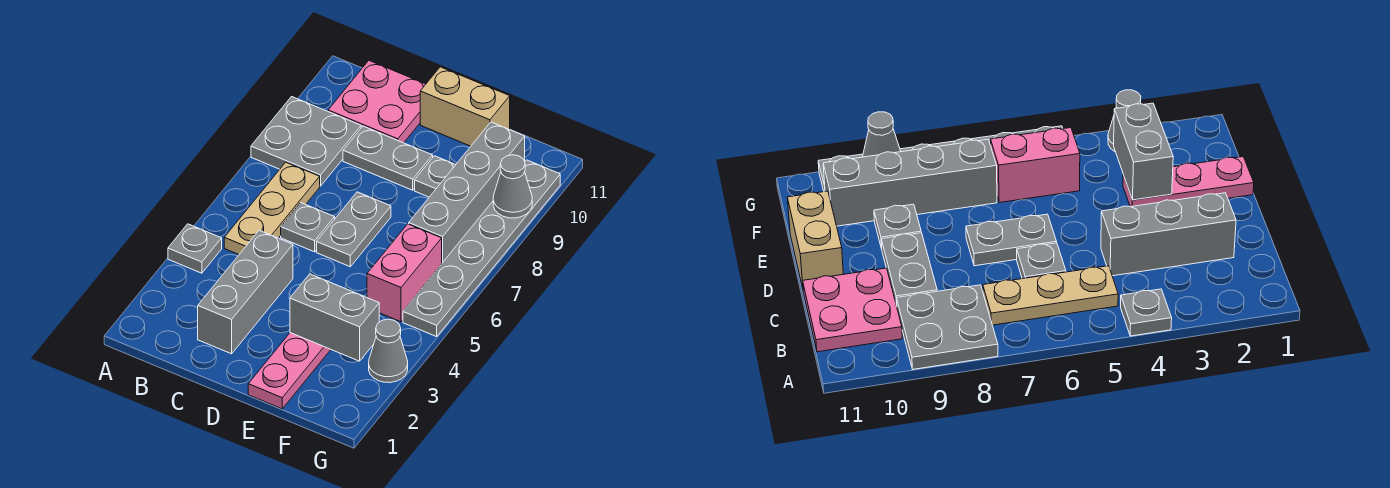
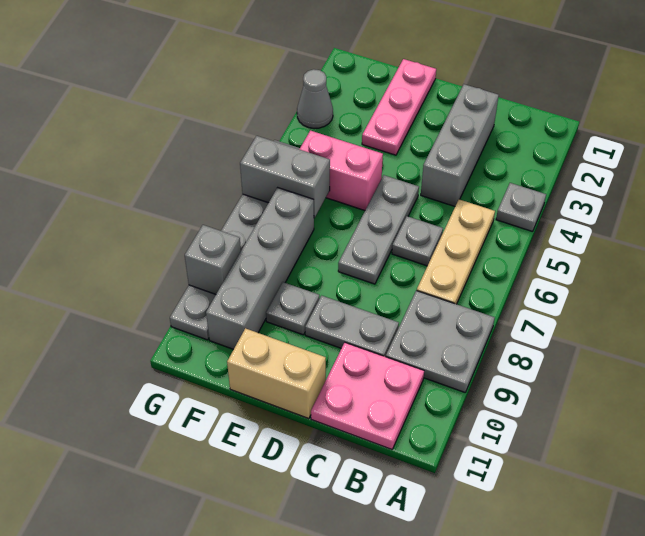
grey plate D6:D7 level 1 -> grey plate D5:D7 level 1
grey brick E3:F3 level 2 -> grey brick F6:G6 level 2
pink brick F5:F6 level 1 -> pink brick E5:F5 level 1
grey cone G9 level 2 -> grey brick G9 level 2

